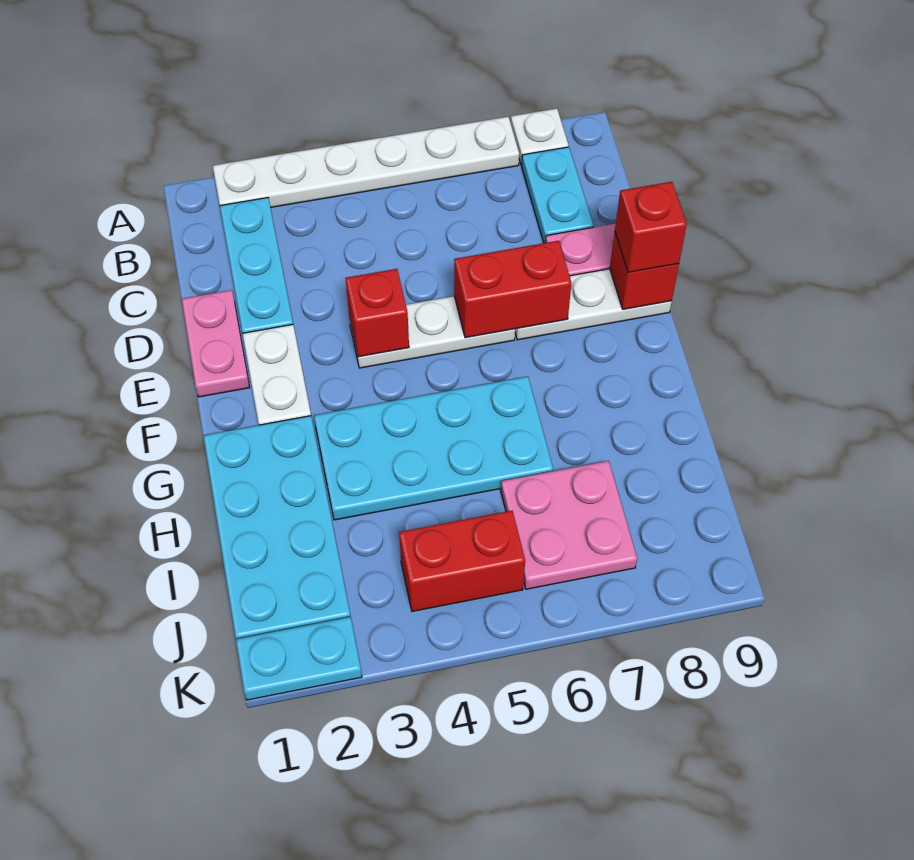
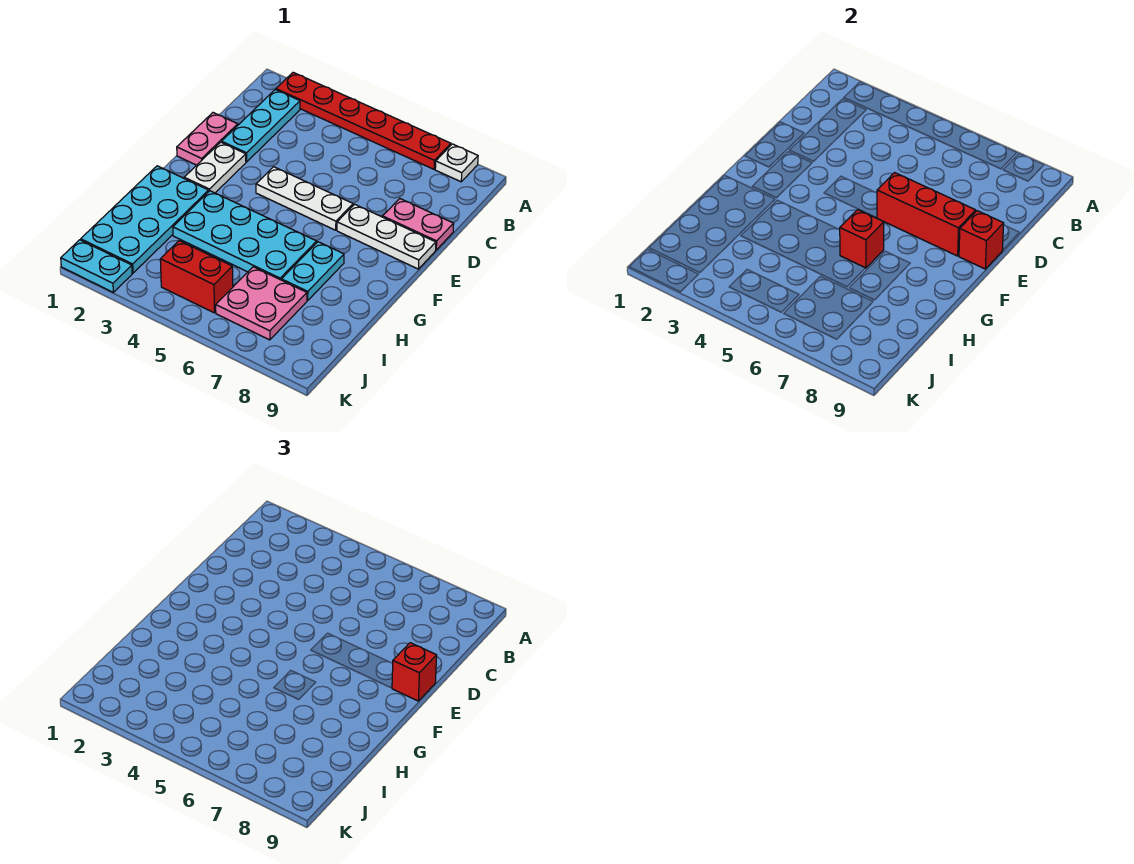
white plate A2:A7 level 1 -> red plate A2:A7 level 1
cyan plate B8:C8 level 1 -> cyan plate G7:H7 level 1
red brick E4 level 2 -> red brick G6 level 2
red brick E6:E7 level 2 -> red brick E6:E8 level 2

